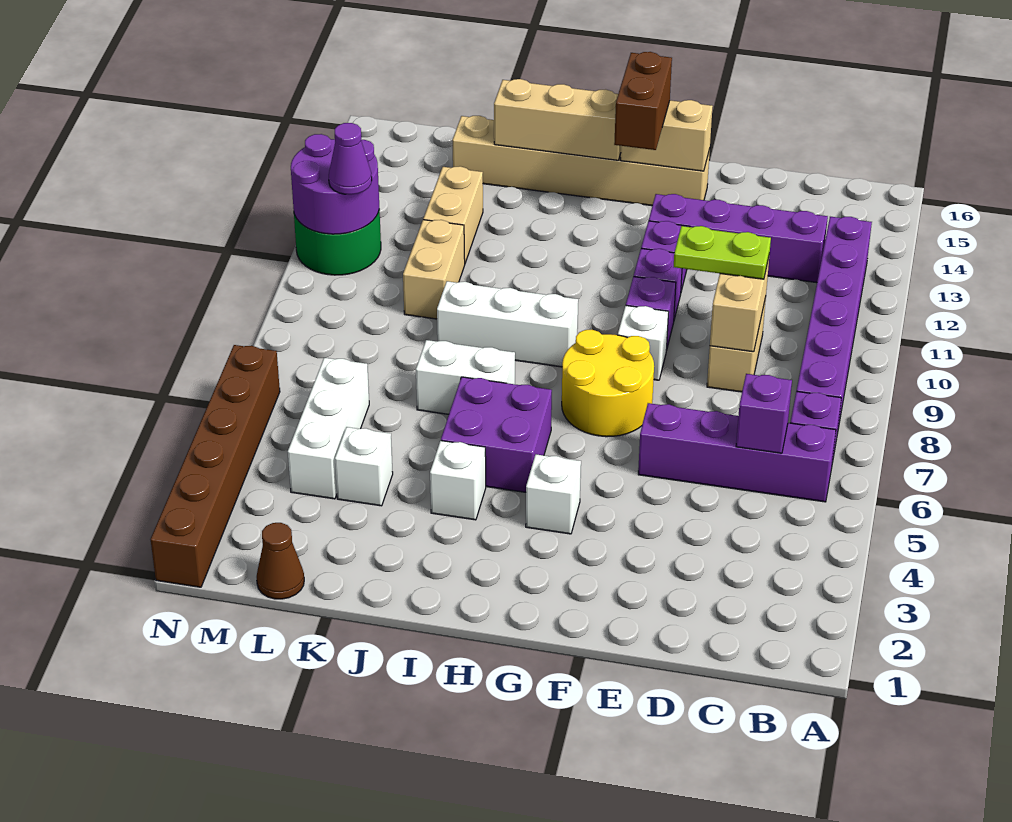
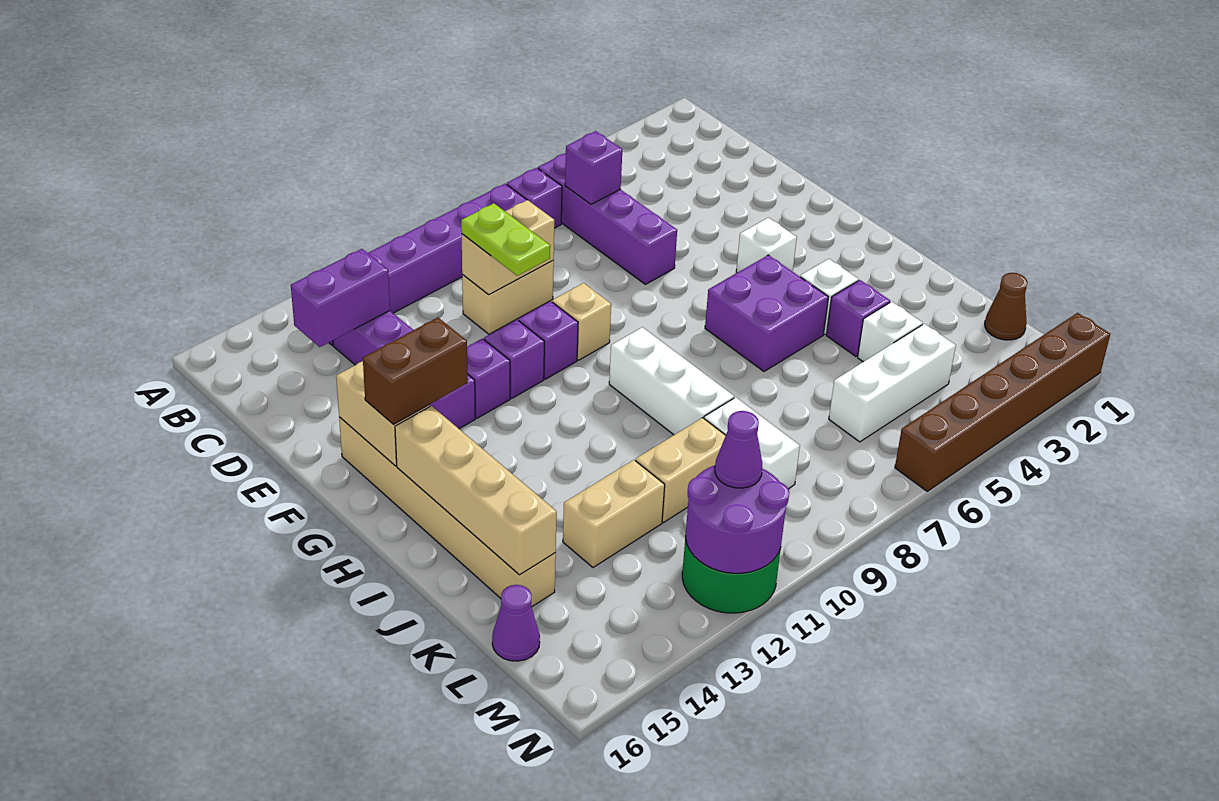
none -> purple brick C13:C14 level 2
yellow round brick F7:G8 level 1 -> none
white brick F9 level 1 -> tan brick F9 level 1
tan brick H15:J15 level 2 -> tan brick H15:K15 level 2
white brick I7:J7 level 1 -> white brick K9:L9 level 1
none -> purple brick J4 level 1
none -> purple cone L16 level 1

